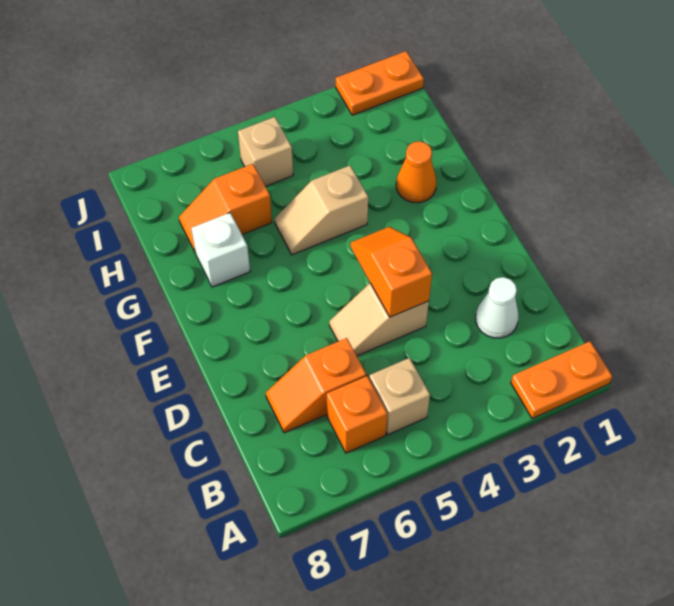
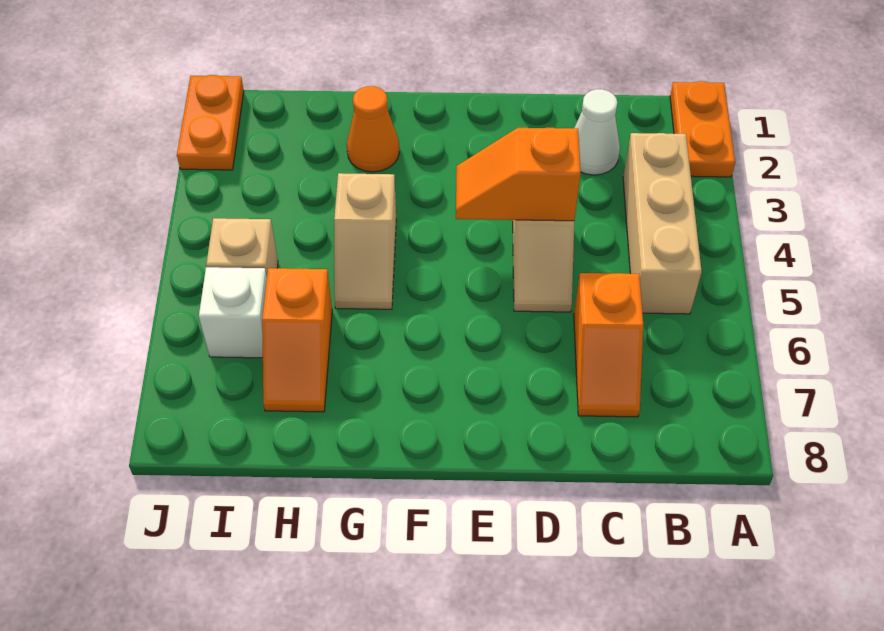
tan brick B5 level 1 -> tan brick B3:B5 level 1
orange brick B6 level 1 -> none
white brick G7 level 1 -> white brick I6 level 1

